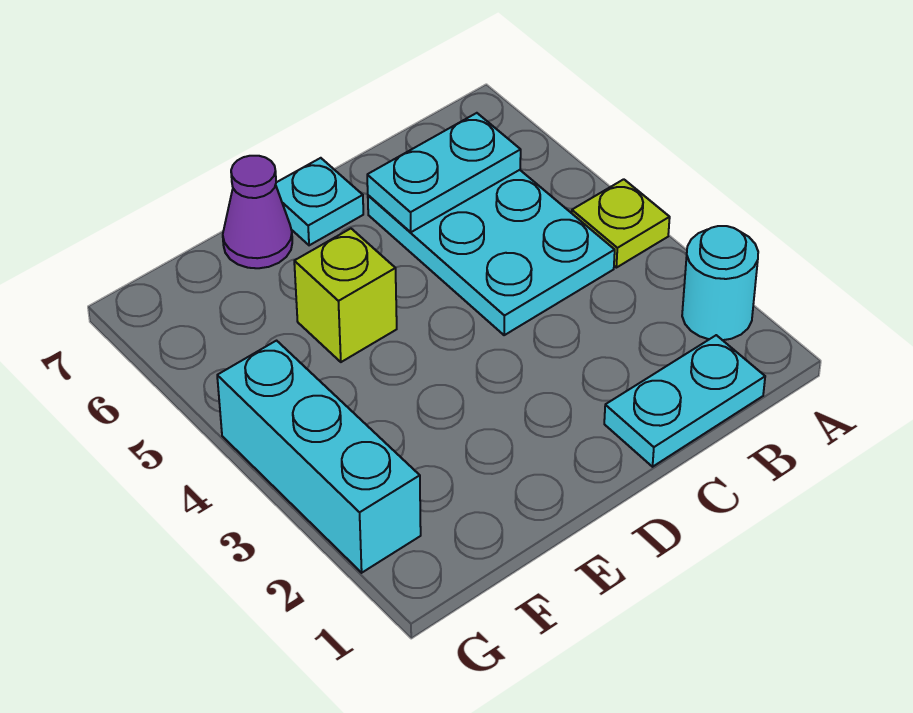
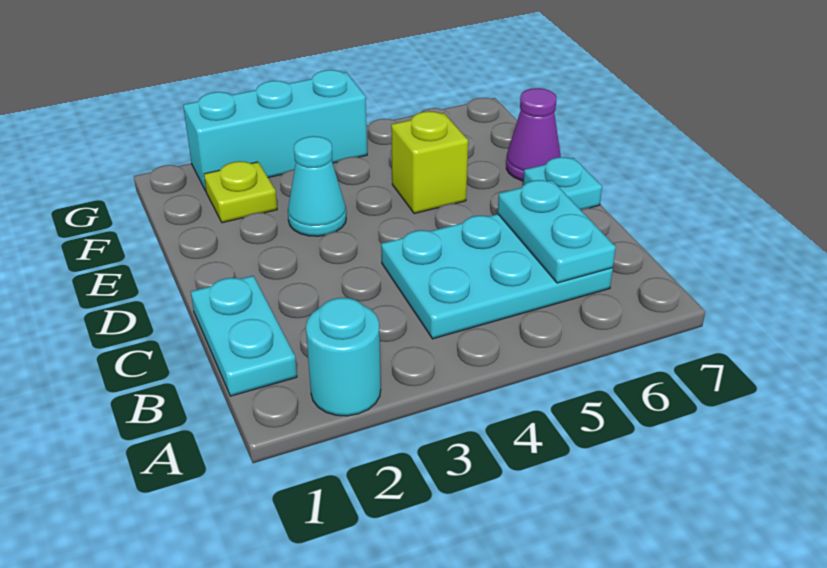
lime plate A4 level 1 -> lime plate F2 level 1
none -> cyan cone E3 level 1

